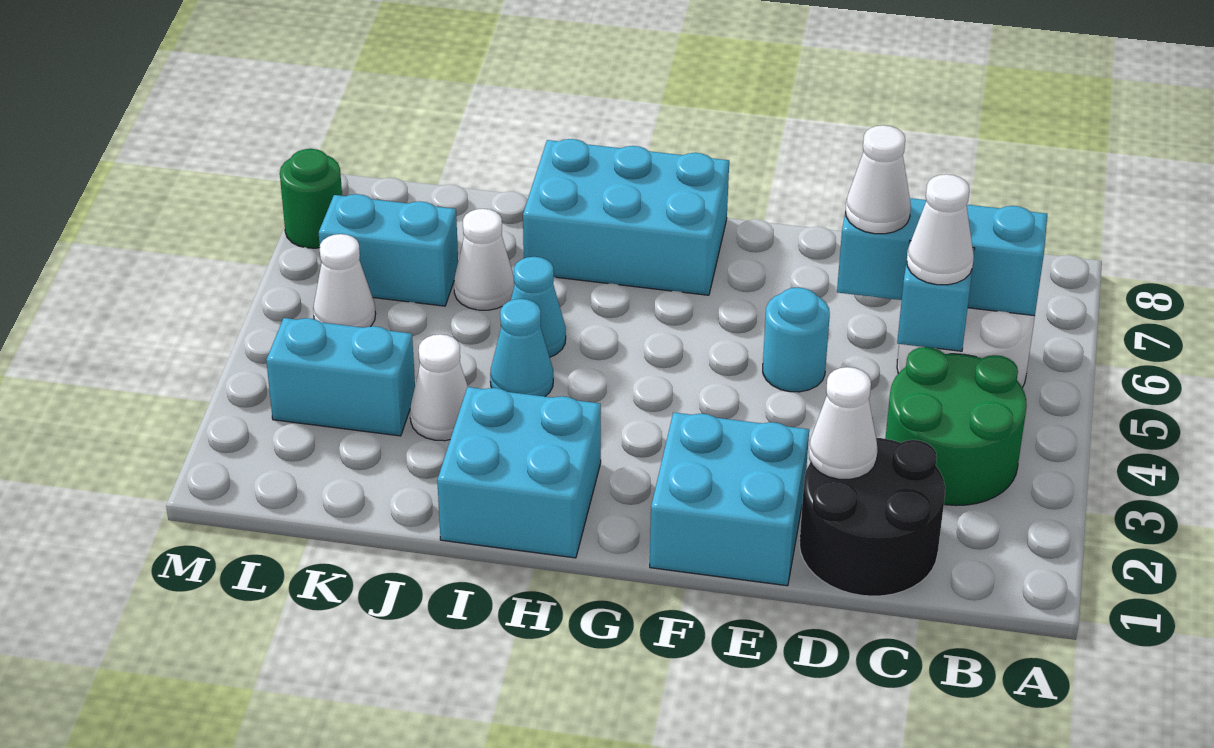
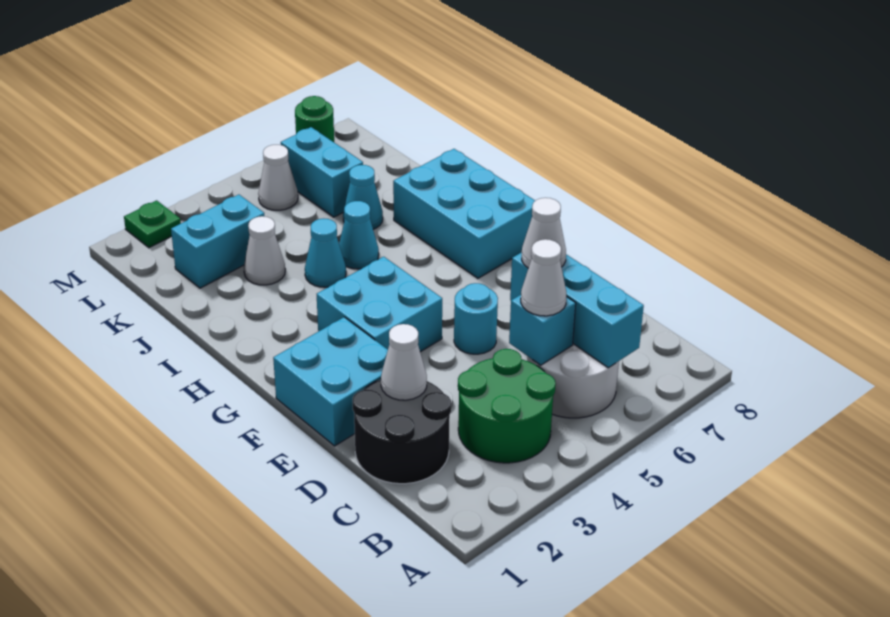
cyan brick H1:I2 level 1 -> cyan brick F3:G4 level 1
white cone J6 level 1 -> cyan cone J6 level 1
cyan brick K3:L3 level 1 -> cyan brick K2:K3 level 1
none -> green plate M2 level 1

